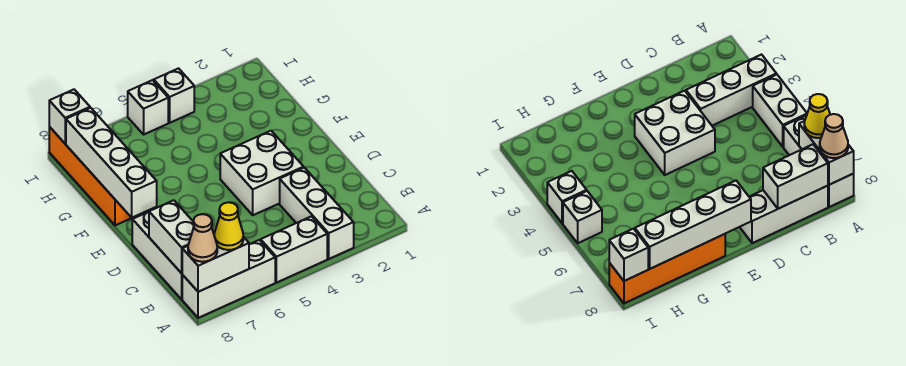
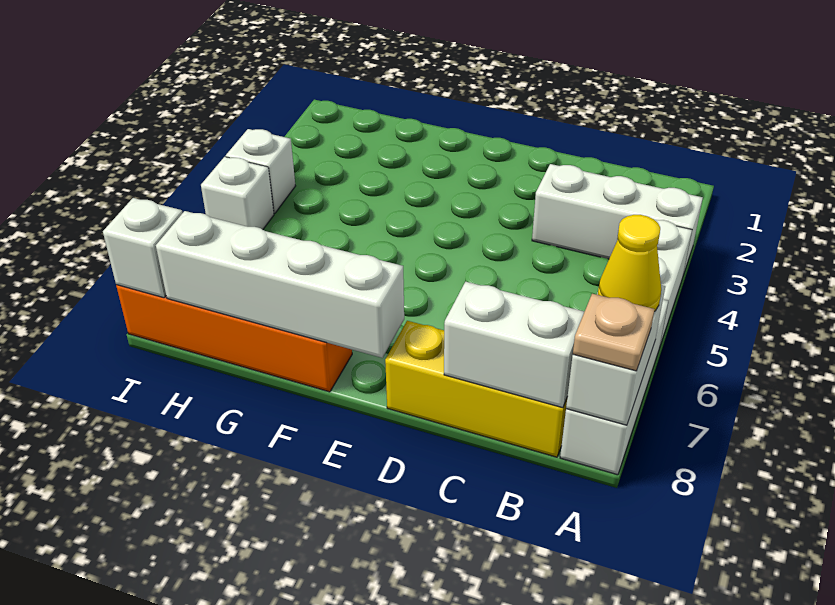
tan cone A8 level 3 -> tan plate A8 level 3
white brick B8:D8 level 1 -> yellow brick B8:D8 level 1
white brick D3:E4 level 1 -> none

